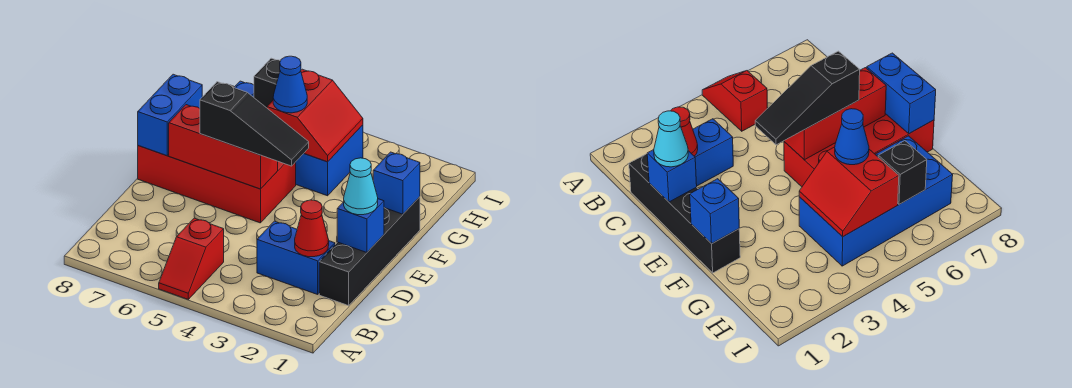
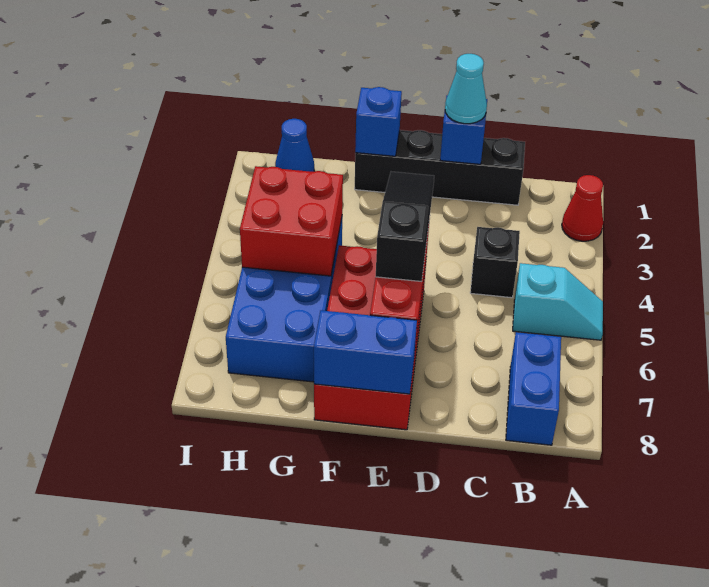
red slope A5:B5 level 1 top B -> cyan slope A5:B5 level 1 top B
blue brick C2:C3 level 1 -> blue brick B7:B8 level 1
red cone C2 level 2 -> red cone A2 level 1
red slope G4:H5 level 2 top 5 -> red brick G4:H5 level 2
blue cone G5 level 3 -> blue cone H1 level 1
black brick H6 level 2 -> black brick C4 level 1

